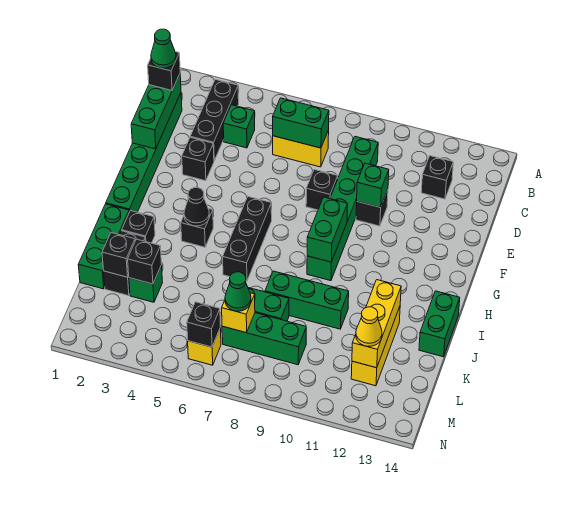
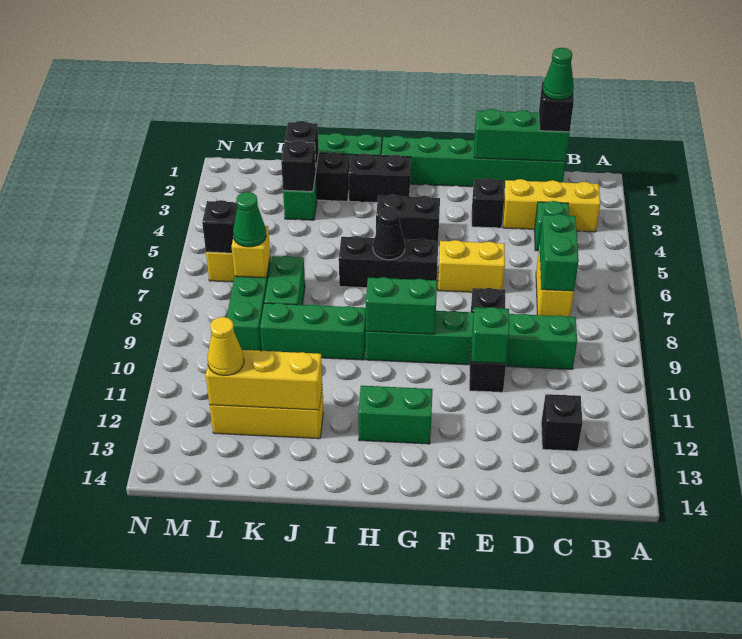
black brick B3:D3 level 1 -> yellow brick B3:D3 level 1
none -> yellow brick E6:F6 level 1
black brick H4 level 1 -> black brick G4:H4 level 1
black cone H4 level 2 -> black cone H6 level 2
black brick I2 level 1 -> black brick H2:I2 level 1
green brick I14:J14 level 1 -> green brick G12:H12 level 1
green brick J8:J10 level 1 -> green brick I9:K9 level 1

